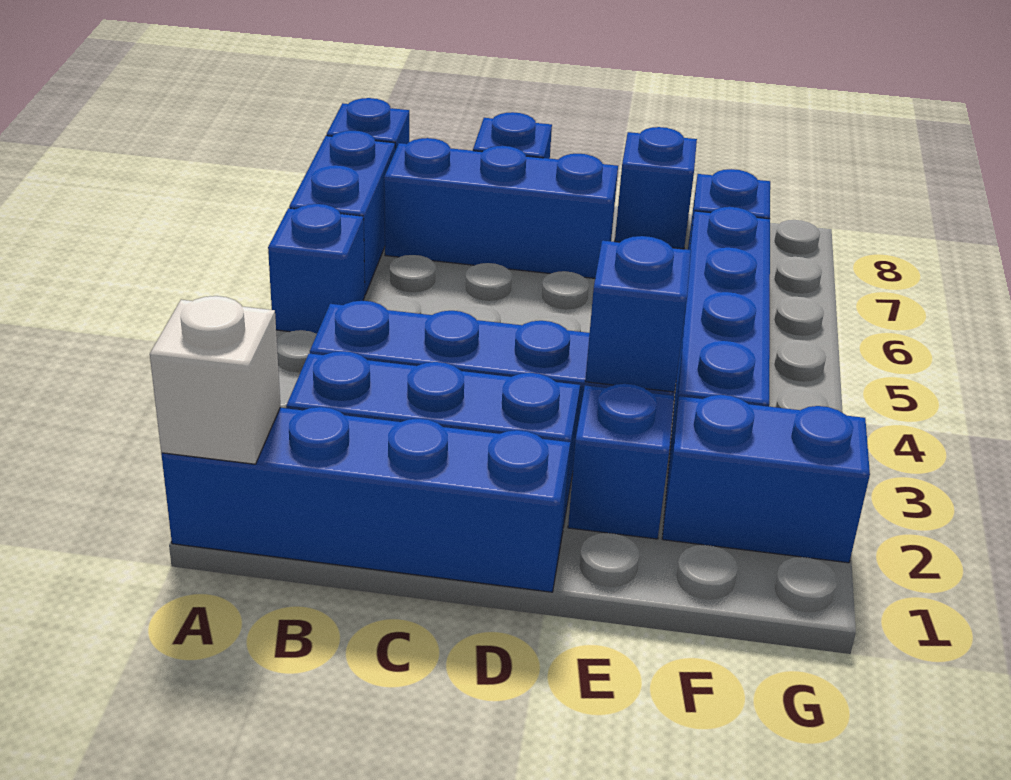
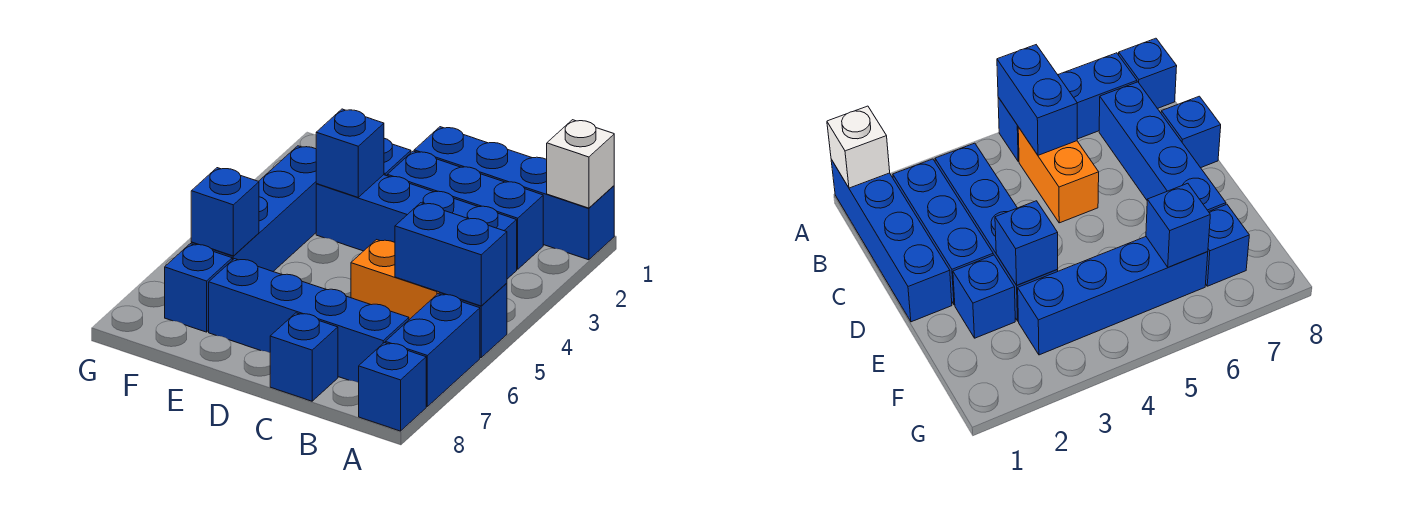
none -> orange brick B5:C5 level 1
blue brick B7:D7 level 1 -> blue brick B7:E7 level 1
blue brick E8 level 1 -> blue brick F6 level 2
blue brick F2:G2 level 1 -> blue brick A5:B5 level 2

